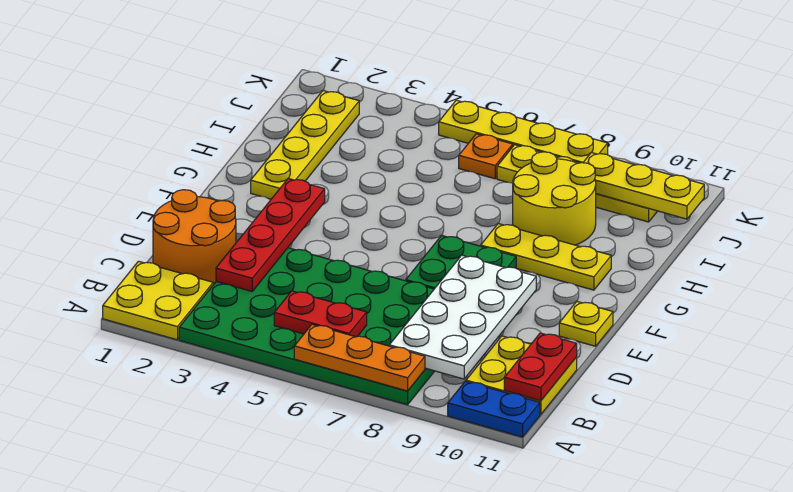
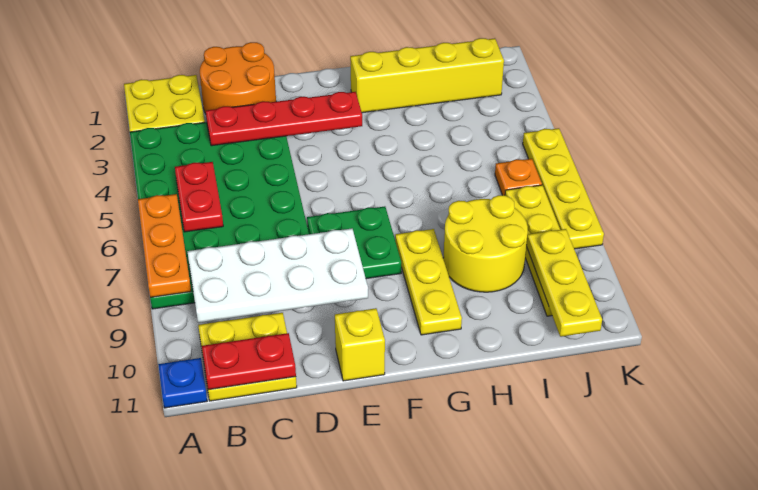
blue plate A10:A11 level 1 -> blue plate A11 level 1
yellow plate E11 level 1 -> yellow brick E11 level 1
yellow plate G2:J2 level 1 -> yellow brick G2:J2 level 1

